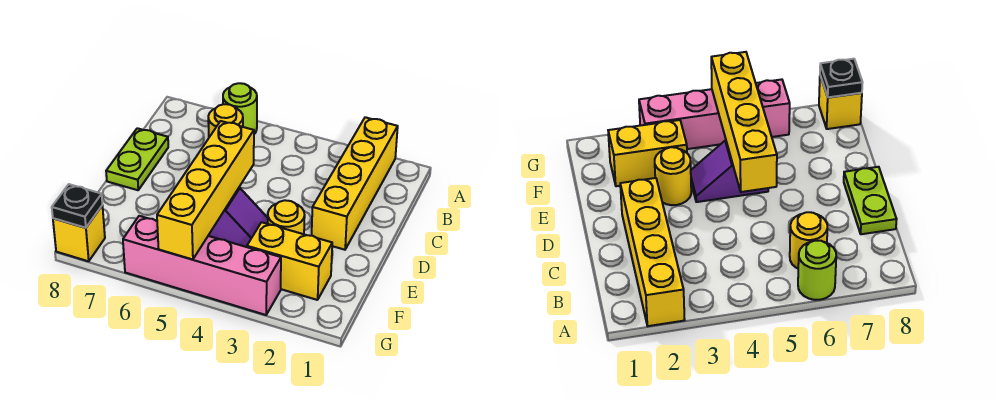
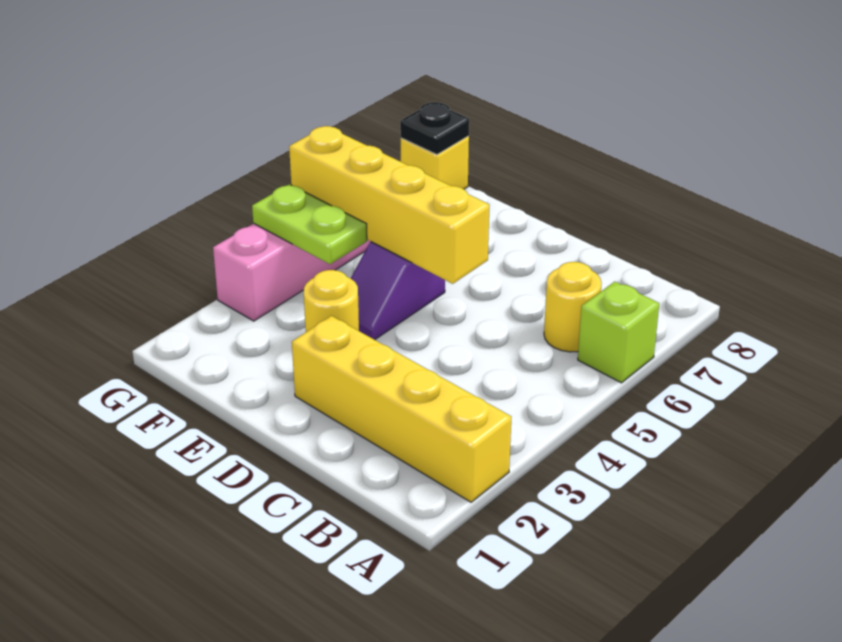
lime round brick A6 level 1 -> lime brick A6 level 1
lime plate C8:D8 level 1 -> lime plate F4:G4 level 2
yellow brick F2:F3 level 1 -> none

